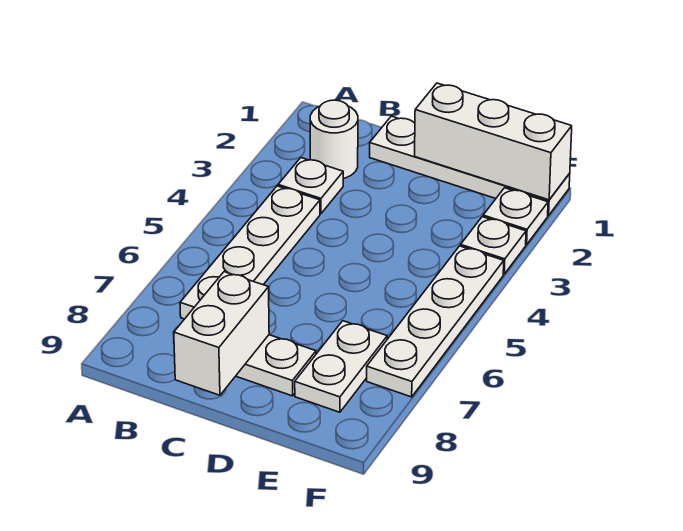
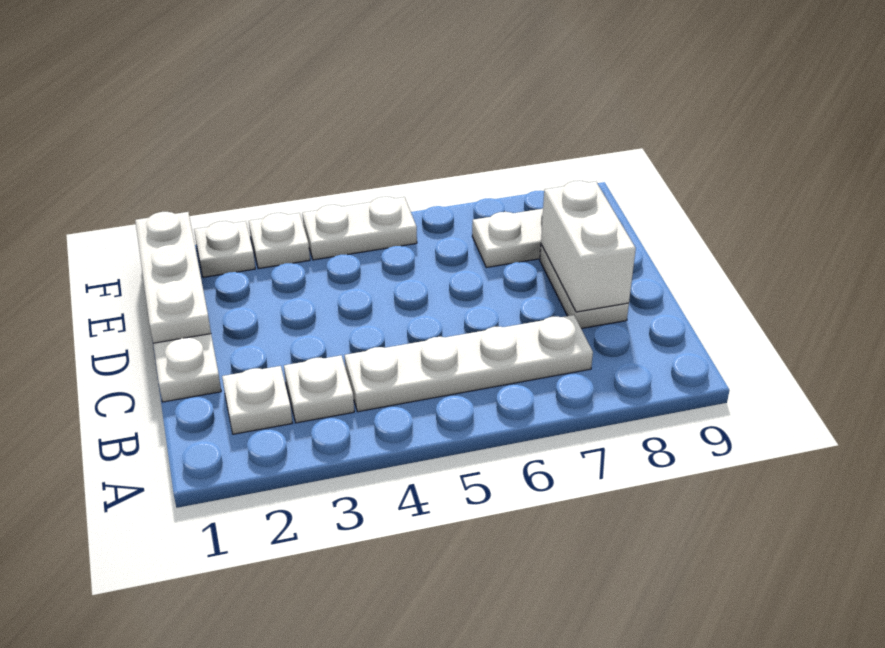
white round brick B2 level 1 -> white plate B2 level 1
white brick C8:C9 level 2 -> white brick C8:D8 level 2
white brick D1:F1 level 2 -> white plate D1:F1 level 2
white plate F4:F7 level 1 -> white plate F4:F5 level 1

